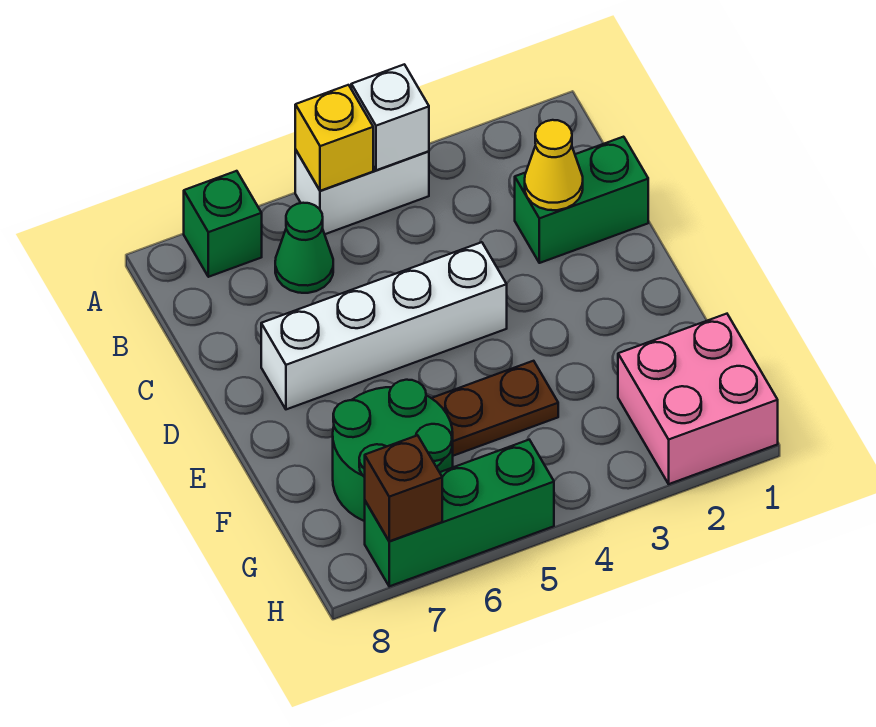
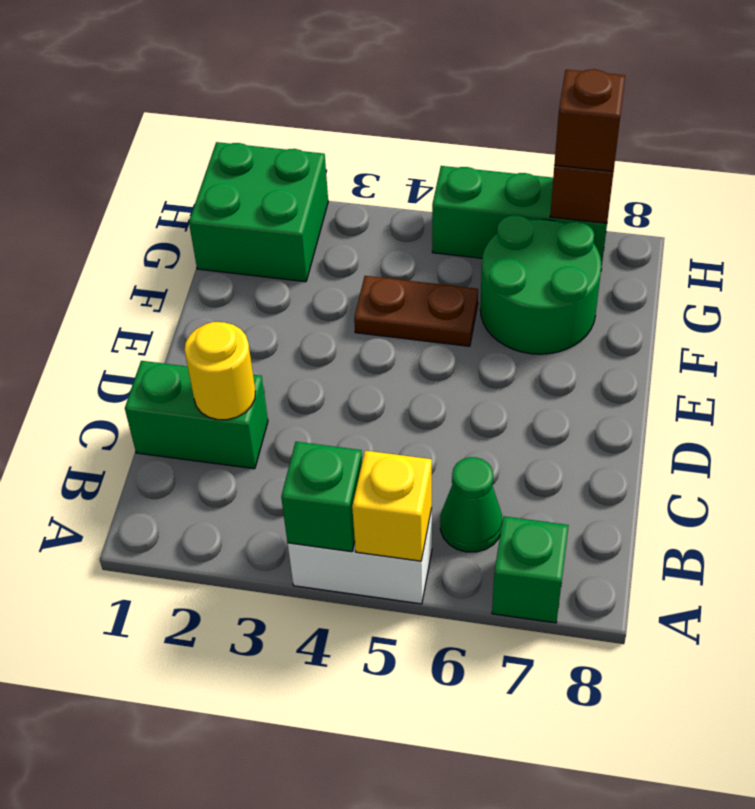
white brick A4 level 2 -> green brick A4 level 2
yellow cone C2 level 2 -> yellow round brick C2 level 2
white brick D4:D7 level 1 -> none
pink brick G1:H2 level 1 -> green brick G1:H2 level 1
none -> brown brick H7 level 3

